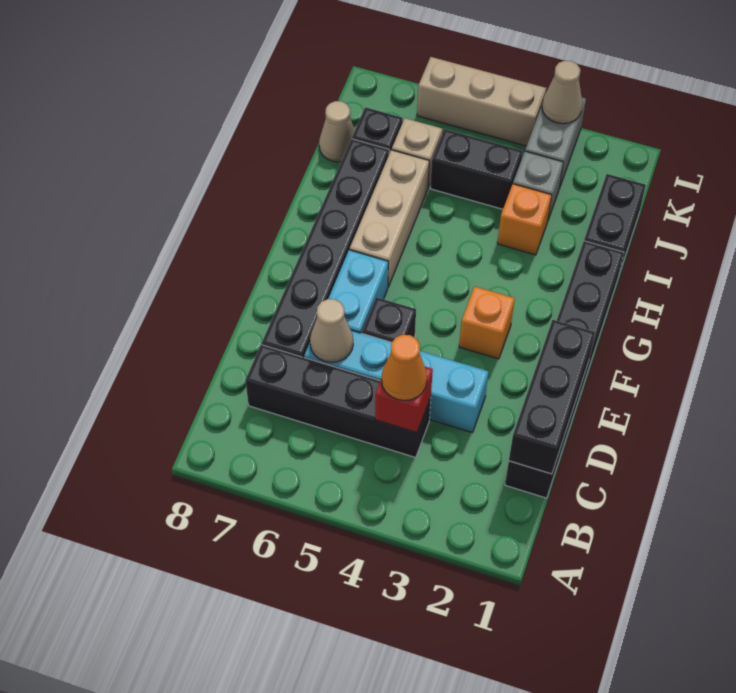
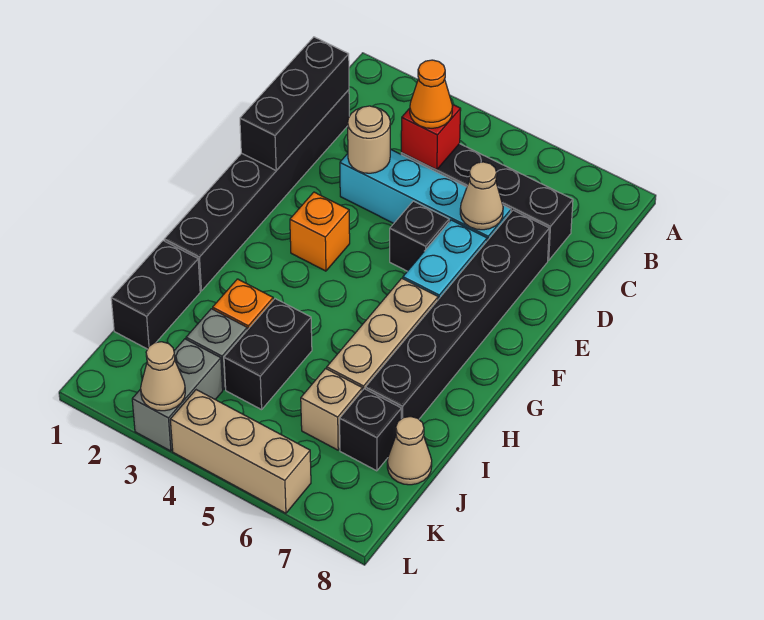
none -> tan round brick D3 level 2
black brick J4:J5 level 1 -> black brick I4:J4 level 1

